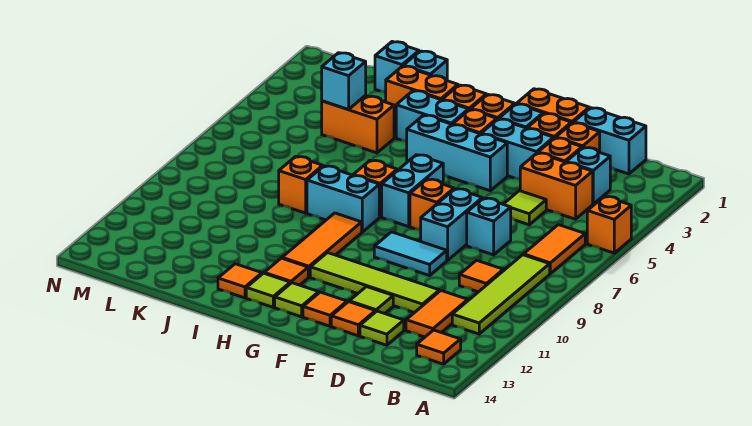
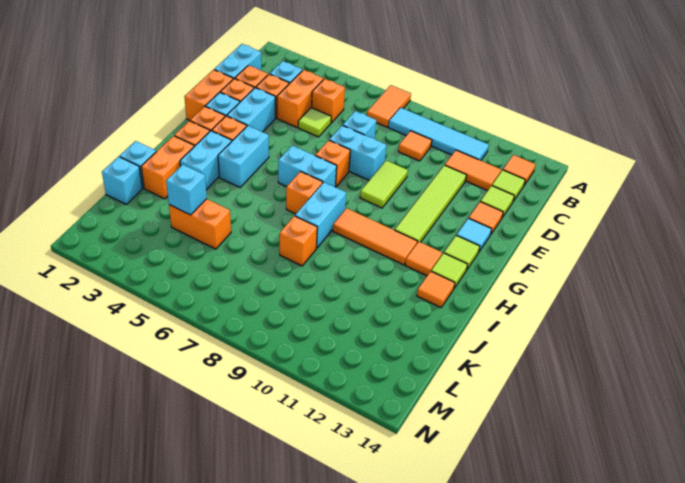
orange brick A5 level 1 -> orange brick C5 level 1
orange tile B6:B7 level 1 -> orange tile A7:B7 level 1
lime tile B8:B11 level 1 -> cyan tile B8:B11 level 1
cyan tile E9:F9 level 1 -> lime tile E9:F9 level 1
lime tile E12 level 1 -> lime tile C13 level 1
cyan brick F4:H4 level 1 -> cyan brick G4:H4 level 1
orange tile F13 level 1 -> cyan tile F13 level 1
orange brick J4:K4 level 1 -> orange brick K4:K5 level 1

